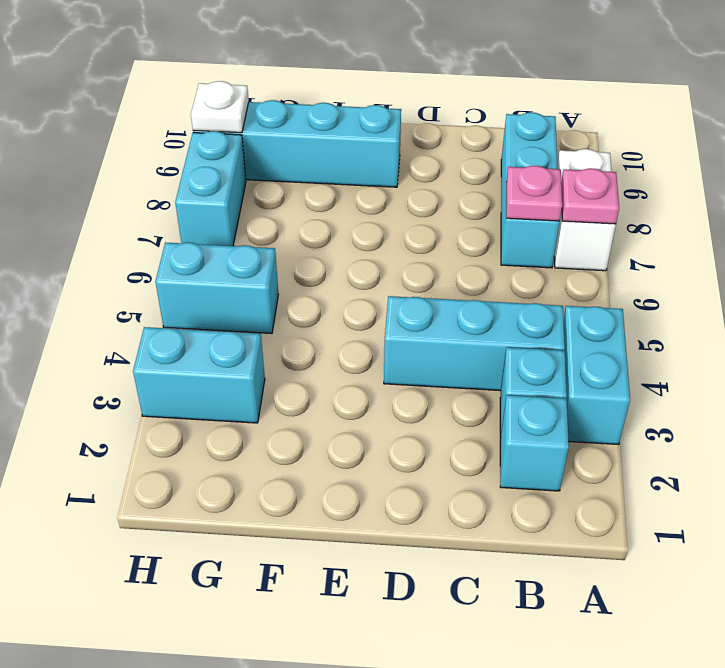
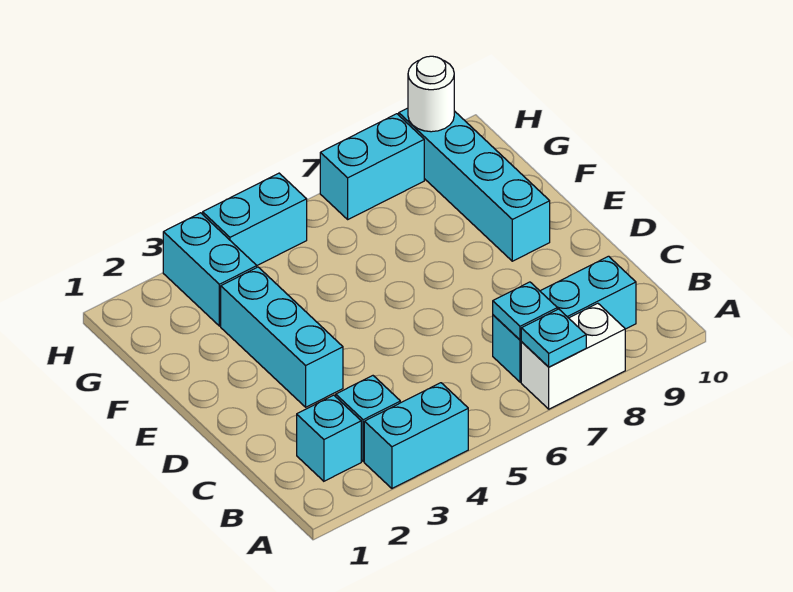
pink plate A7 level 2 -> cyan plate A7 level 2
cyan brick B4:D4 level 1 -> cyan brick D3:F3 level 1
pink plate B7 level 2 -> cyan plate B7 level 2
cyan brick G5:H5 level 1 -> cyan brick H4:H5 level 1
white plate H9 level 2 -> white round brick H9 level 2

